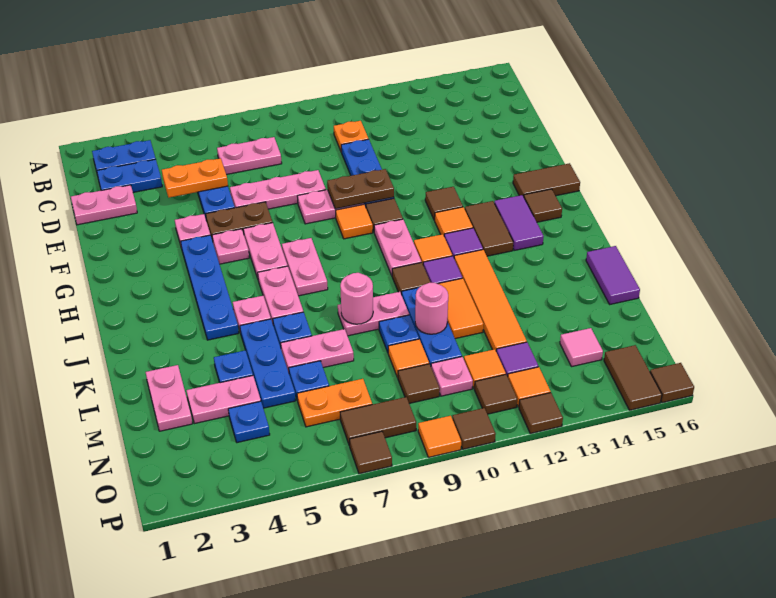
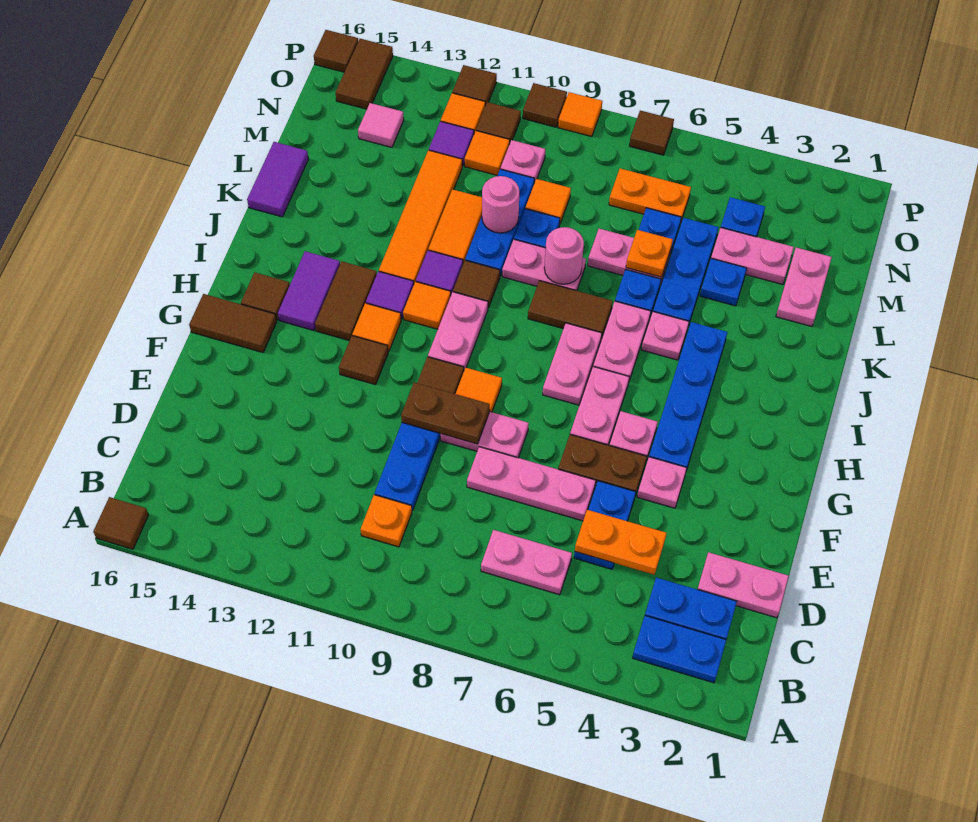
none -> orange plate L6 level 2
brown tile N9 level 1 -> brown tile A16 level 1
brown tile O7:O8 level 1 -> brown tile J7:J8 level 1

